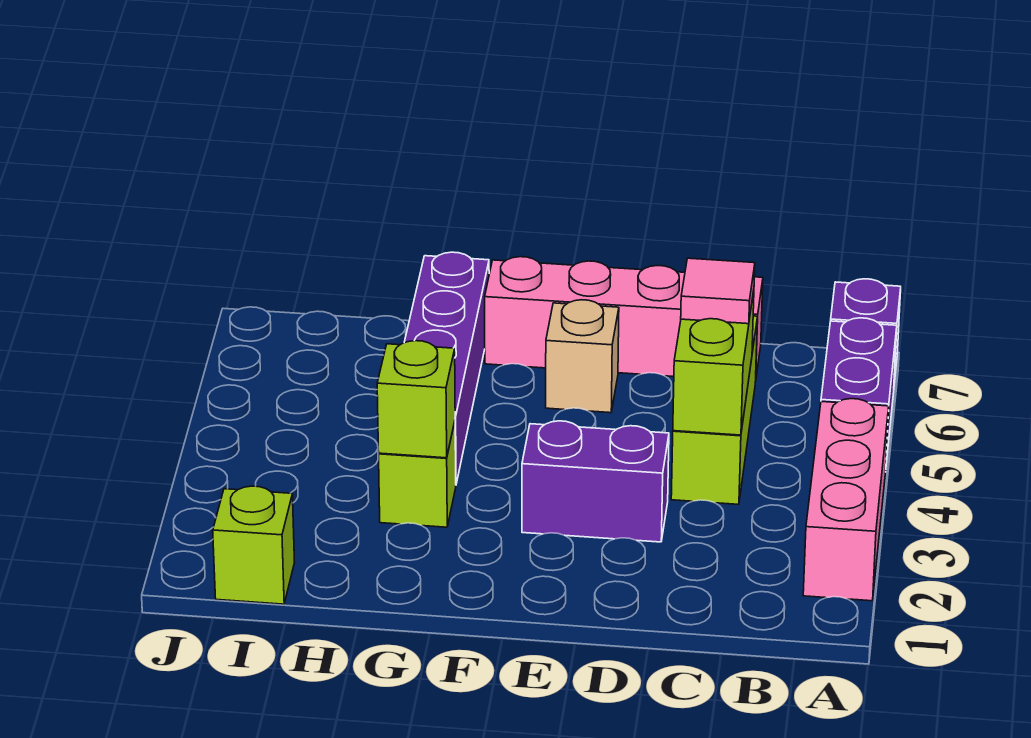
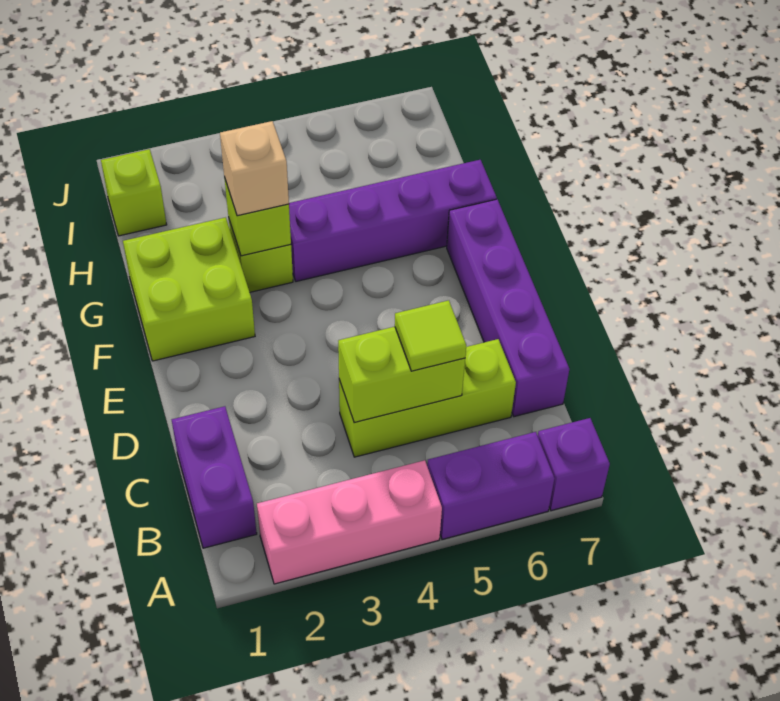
pink tile C5 level 3 -> lime tile C5 level 3
pink brick C7:F7 level 1 -> purple brick C7:F7 level 1
purple brick D3:E3 level 1 -> purple brick B1:C1 level 1
tan brick E6 level 1 -> tan brick G3 level 3
none -> lime brick F1:G2 level 1

